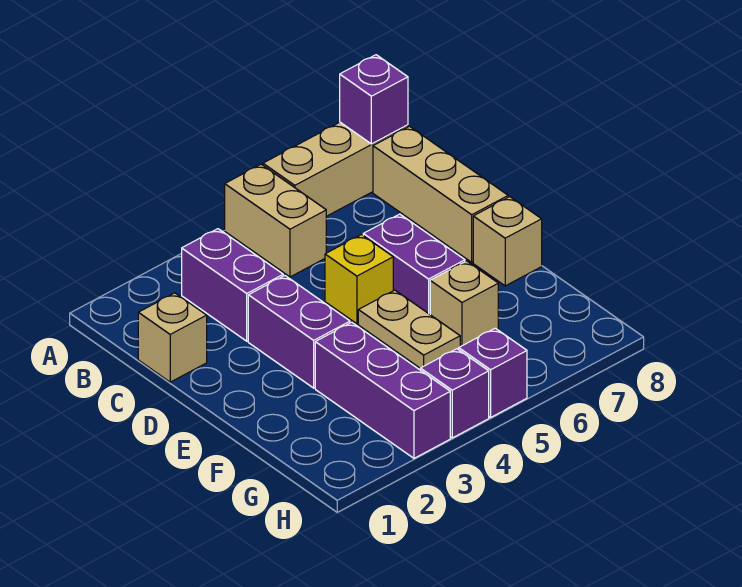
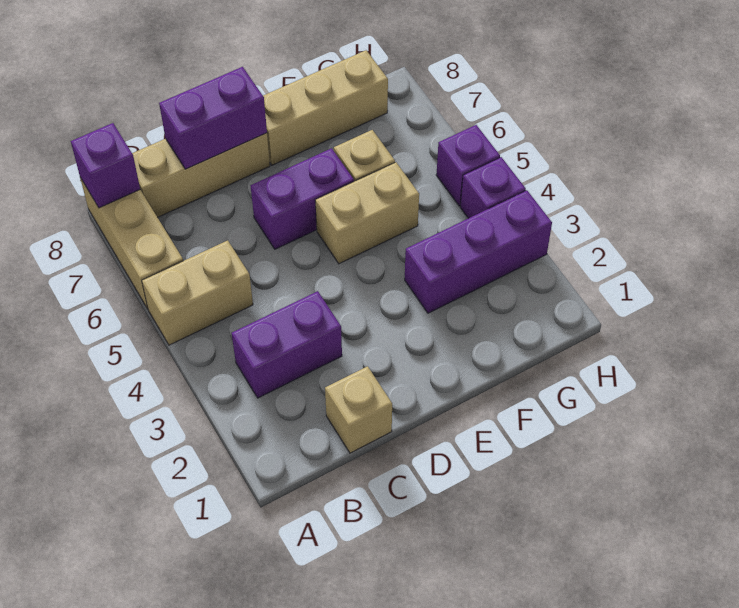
purple brick D3:E3 level 1 -> purple brick C8:D8 level 2
yellow brick D5 level 1 -> none
tan plate E5:F5 level 1 -> tan brick E5:F5 level 1
tan brick E8 level 1 -> tan brick E8:G8 level 1

